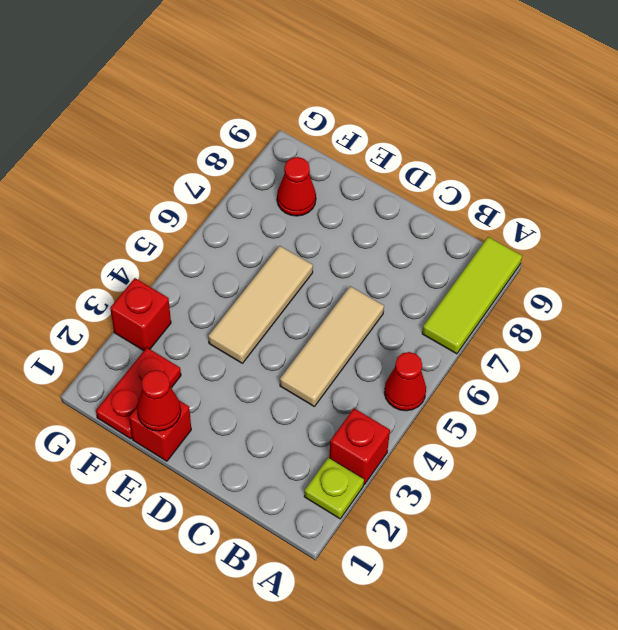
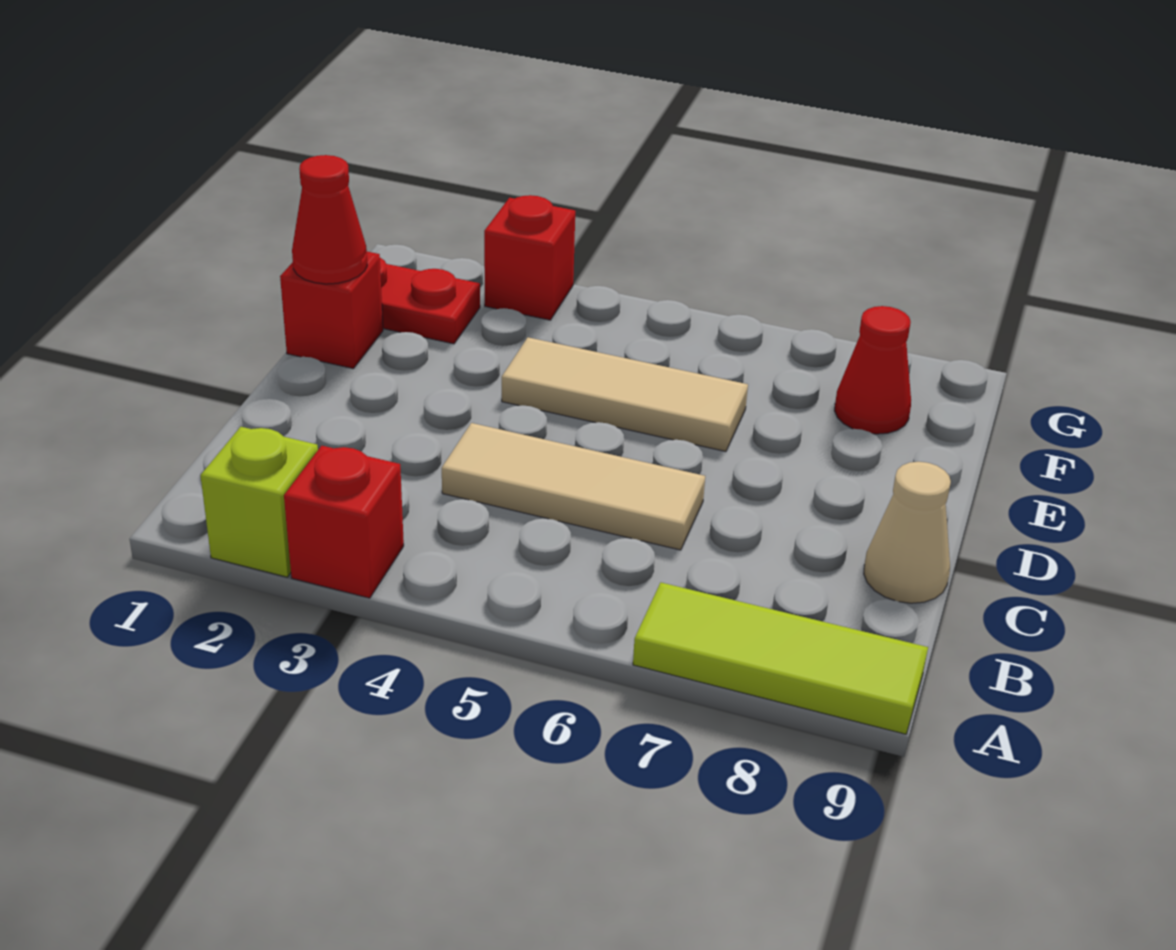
lime plate A2 level 1 -> lime brick A2 level 1
red cone A5 level 1 -> none
none -> tan cone C9 level 1

